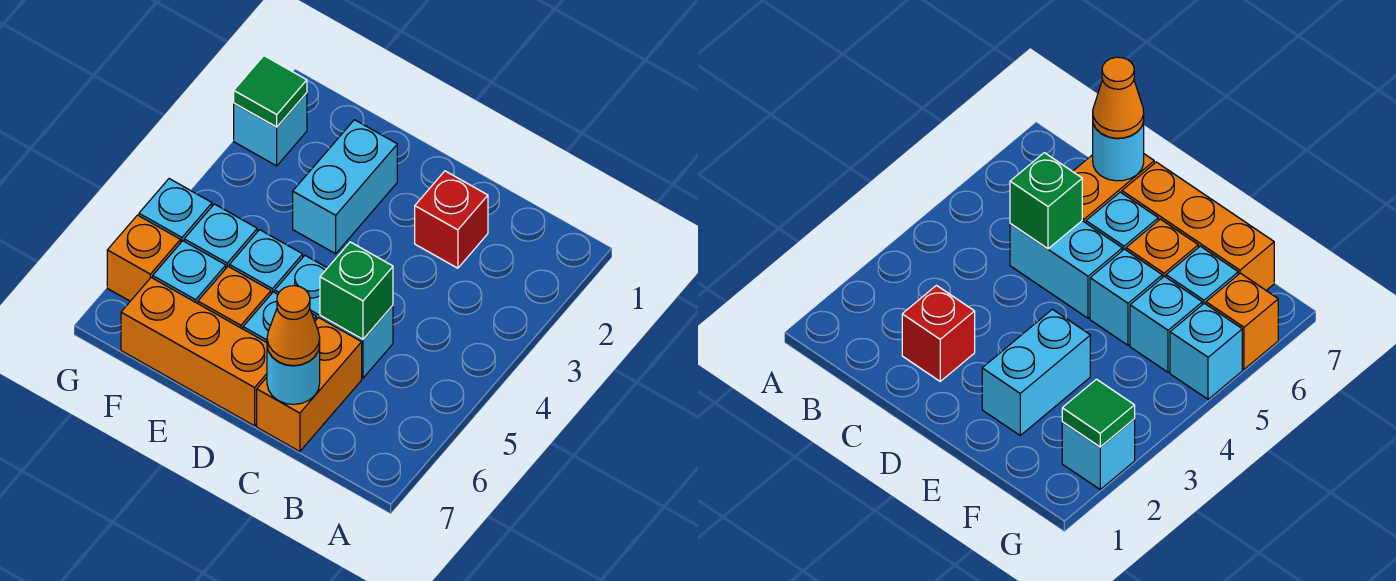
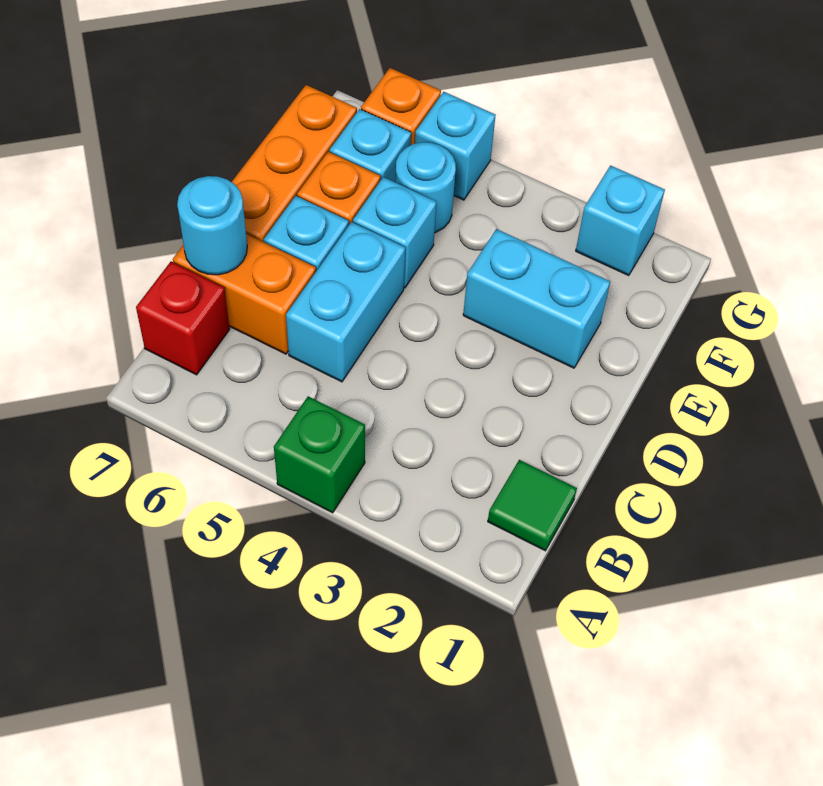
red brick C2 level 1 -> red brick B7 level 1
green brick C5 level 2 -> green brick A4 level 1
orange cone C7 level 3 -> none
cyan brick F5 level 1 -> cyan round brick F5 level 1
green tile G2 level 2 -> green tile B1 level 1

